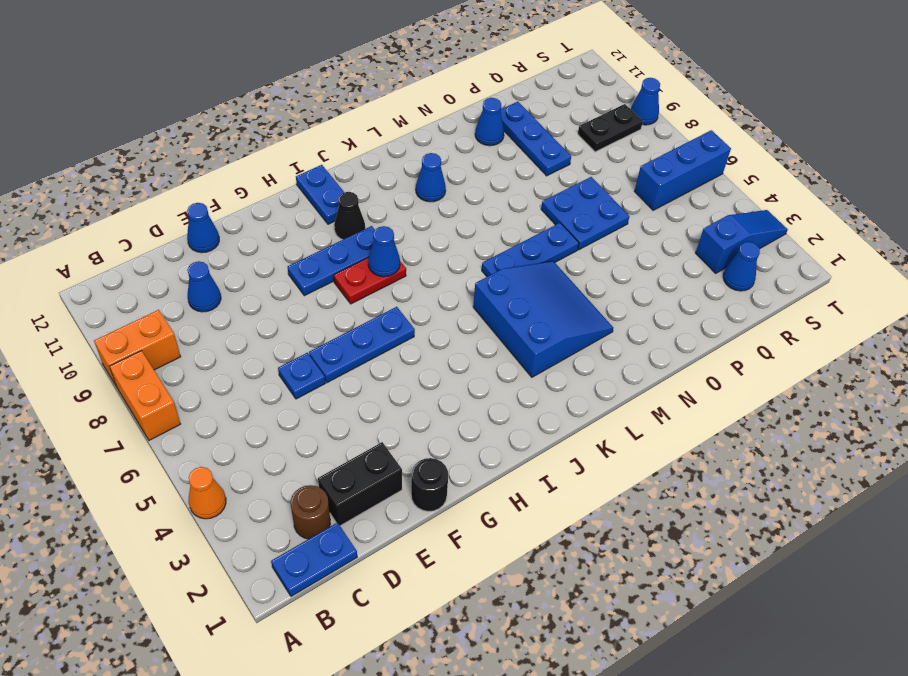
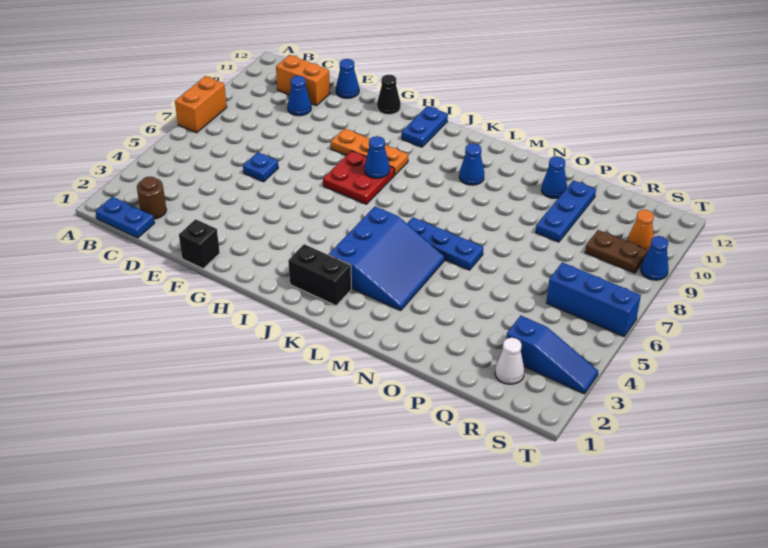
orange cone A4 level 1 -> orange cone S10 level 1
orange brick A9:B9 level 1 -> orange brick C11:D11 level 1
black brick D2:E2 level 1 -> black brick J2:K2 level 1
black round brick F1 level 1 -> black brick F1 level 1
blue plate F6:H6 level 1 -> none
blue plate G9:I9 level 1 -> orange plate G9:I9 level 1
red plate H8:I8 level 1 -> red plate H7:I8 level 1
black cone I10 level 1 -> black cone G12 level 1
blue plate O6:P7 level 1 -> none
blue cone R2 level 1 -> white cone R2 level 1
black plate R9:S9 level 1 -> brown plate R9:S9 level 1

